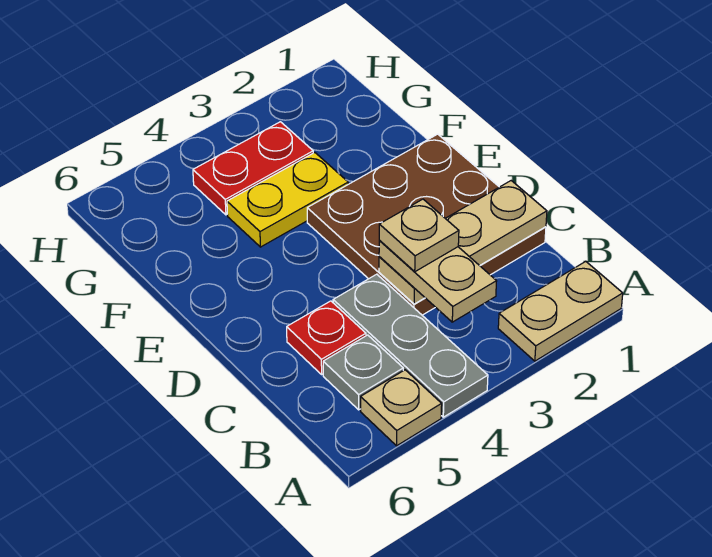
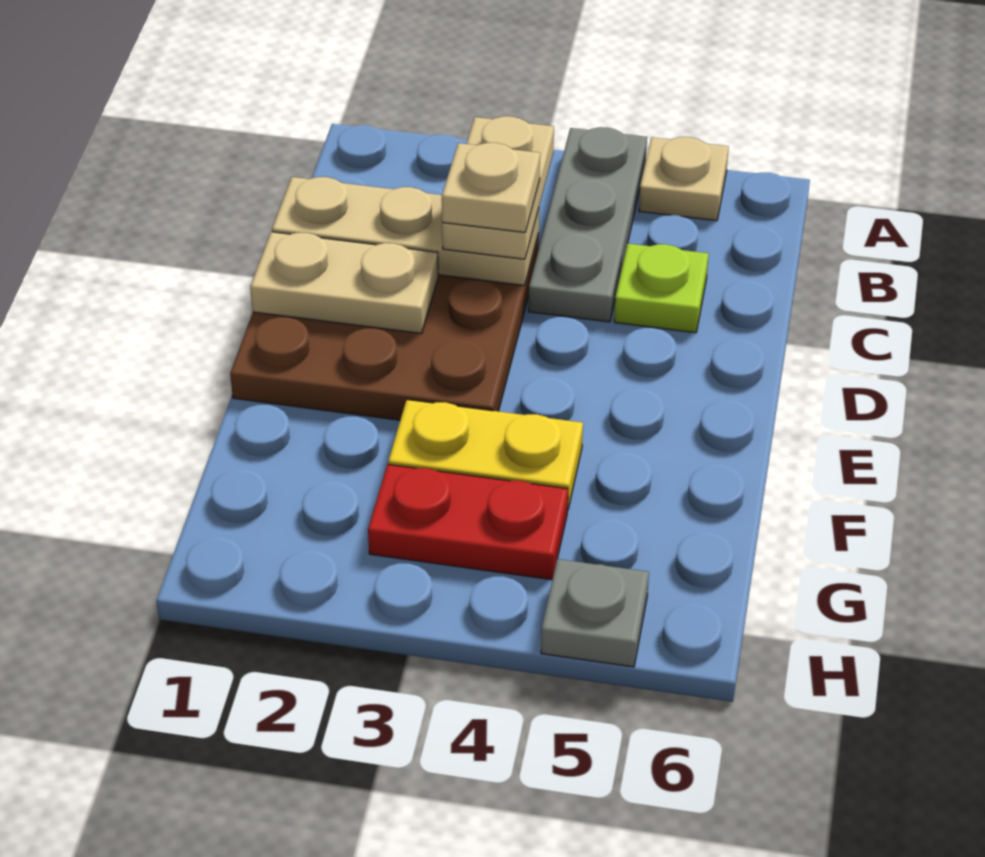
tan plate A1:A2 level 1 -> tan plate D1:D2 level 2
grey plate B5 level 1 -> grey plate H5 level 1
red plate C5 level 1 -> lime plate C5 level 1

